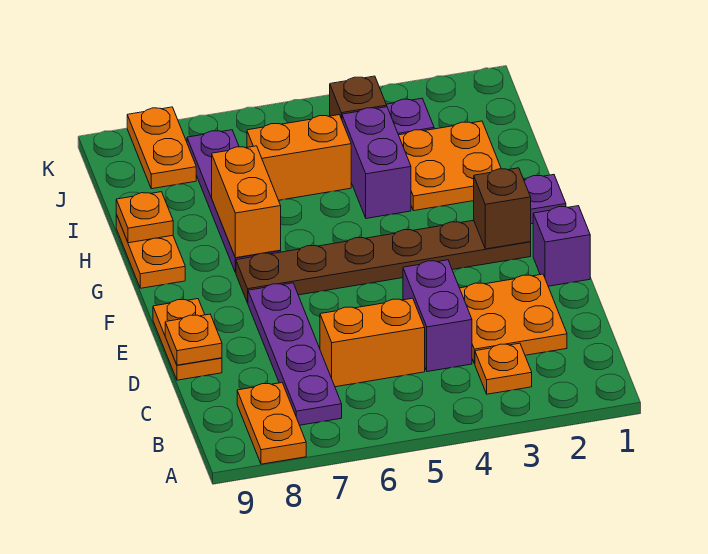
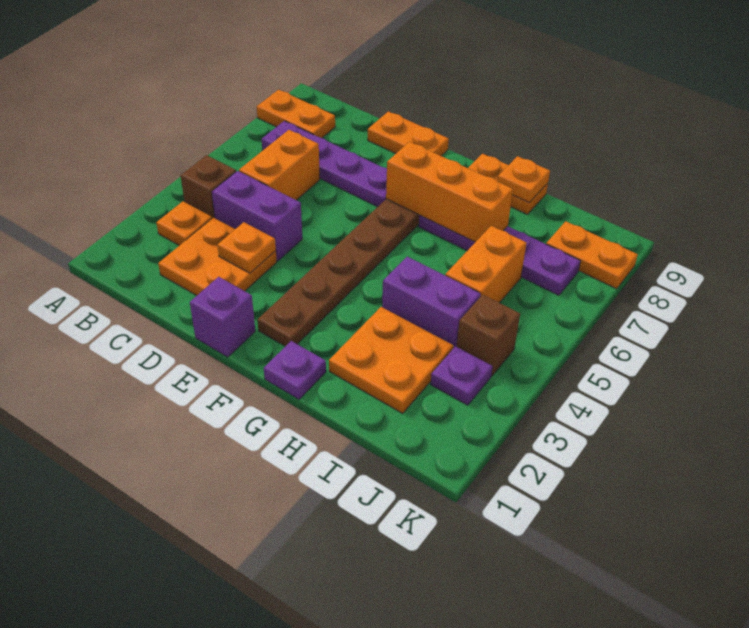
orange plate D9 level 2 -> orange plate D3 level 2
brown brick F2 level 2 -> brown brick B4 level 1
orange brick G7:H7 level 2 -> orange brick F7:H7 level 2

